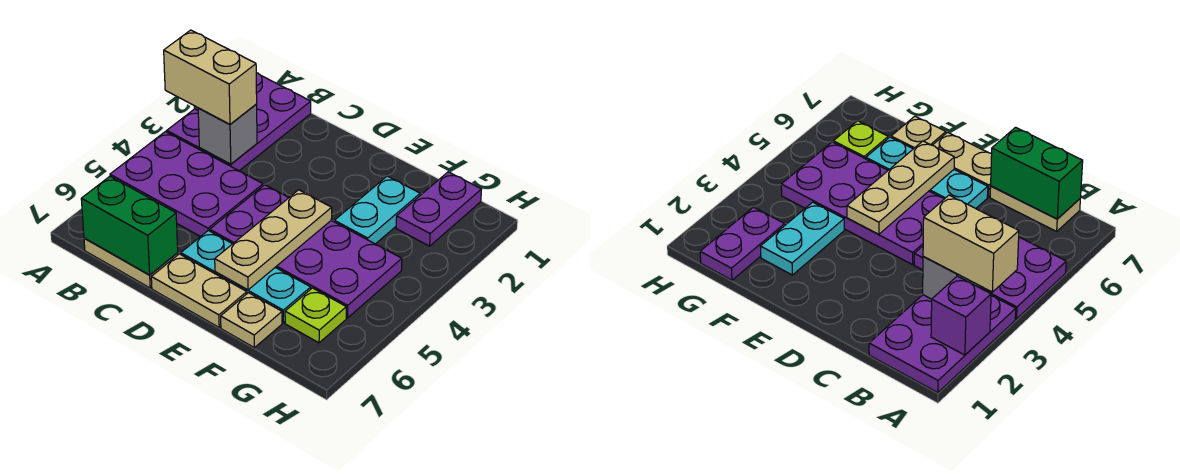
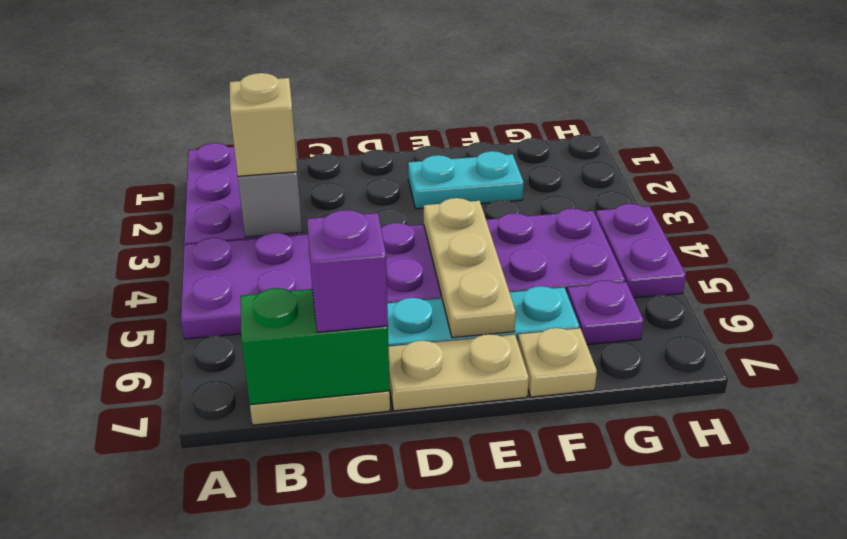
purple brick A2 level 2 -> purple brick C7 level 3
tan brick A3:B3 level 3 -> tan brick B3 level 3
cyan plate F2:F3 level 1 -> cyan plate E2:F2 level 1
purple plate G1:G2 level 1 -> purple plate H4:H5 level 1
lime plate G6 level 1 -> purple plate G6 level 1

